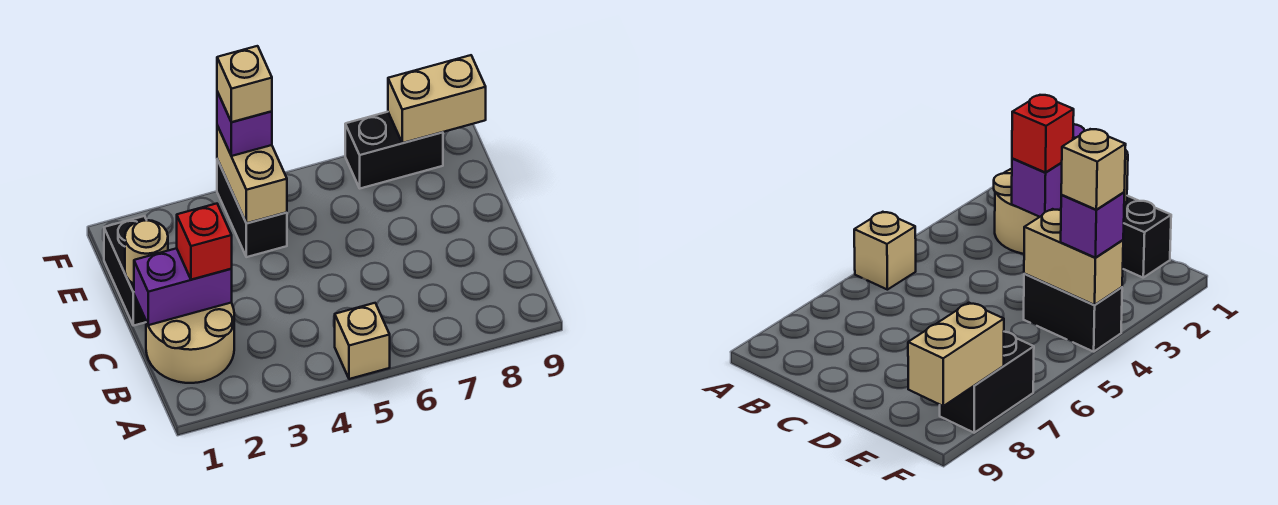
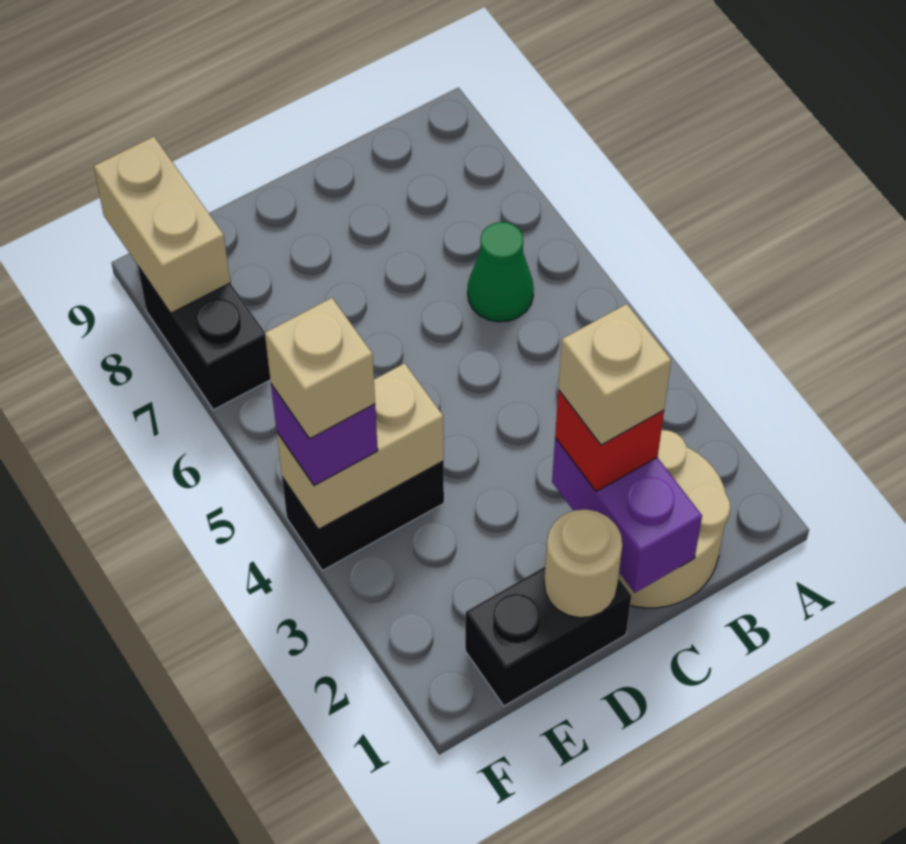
tan brick A5 level 1 -> tan brick C2 level 4
none -> green cone B6 level 1

